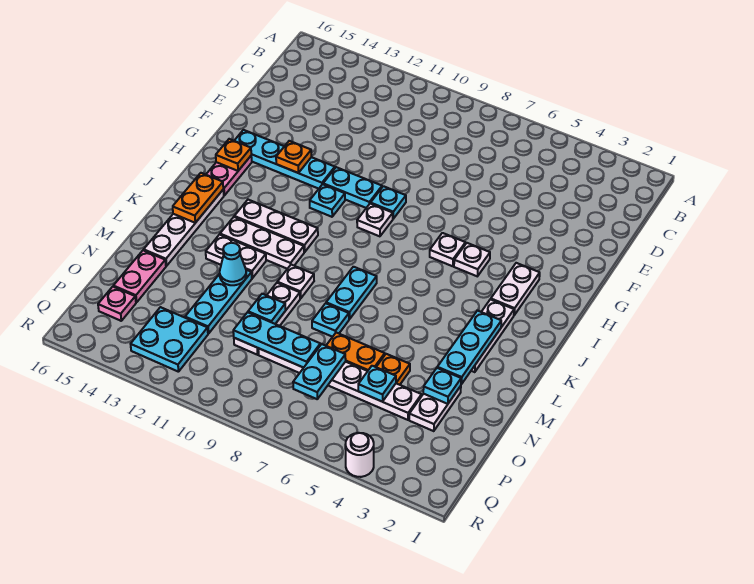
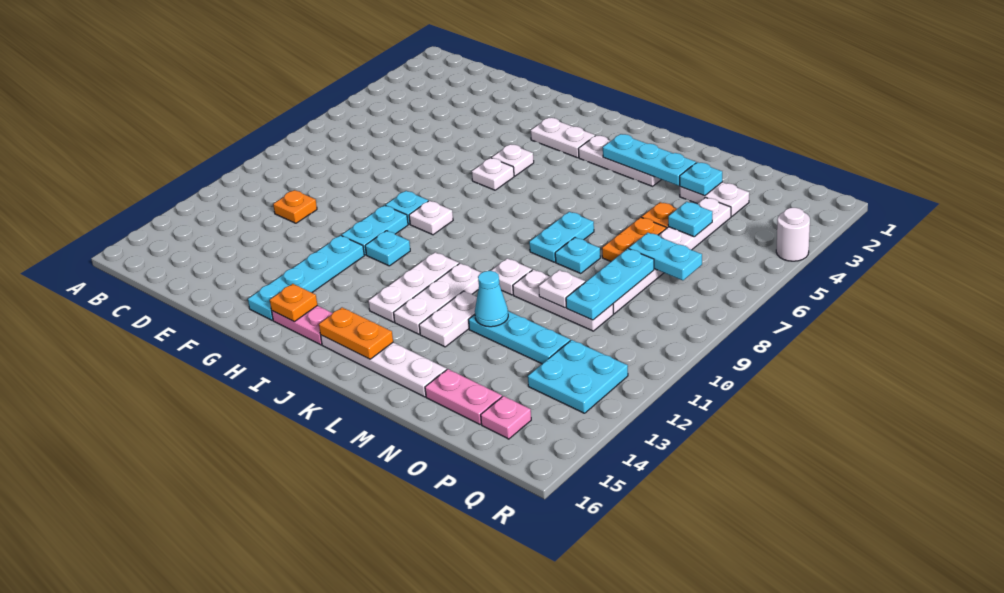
orange plate G13 level 2 -> orange plate D11 level 1
cyan plate K8:L8 level 1 -> cyan plate L7:L8 level 1
cyan plate N10 level 2 -> white plate N10 level 2

